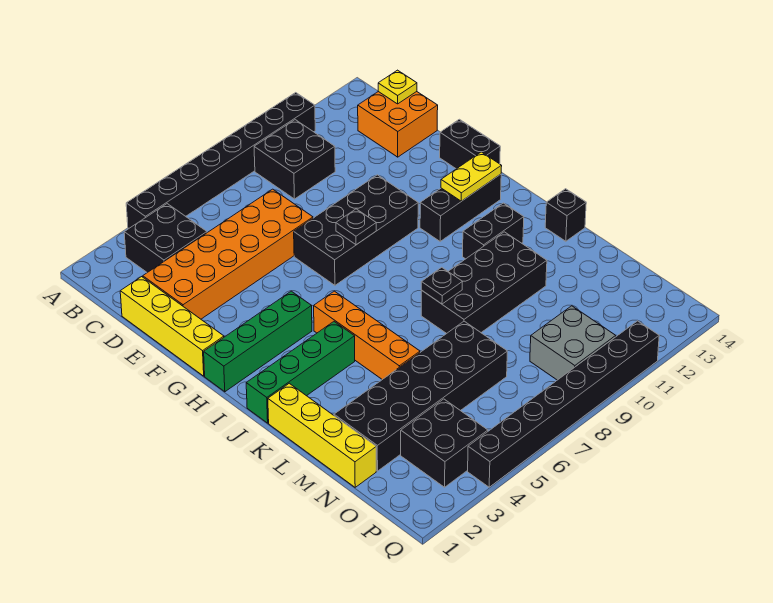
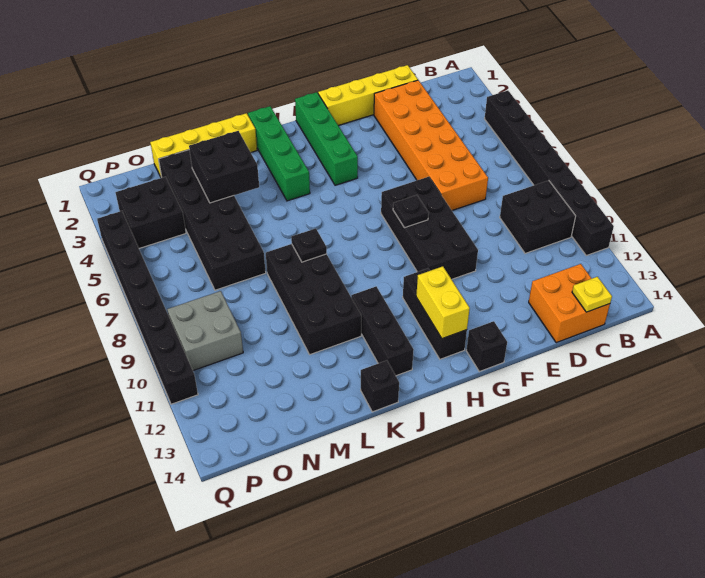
black brick B3:C4 level 1 -> black brick L3:M4 level 2
black brick F14:G14 level 1 -> black brick G14 level 1
yellow plate H12:H13 level 2 -> yellow brick H12:H13 level 2
orange brick I5:L5 level 1 -> none
black brick J11:J12 level 1 -> black brick J11:J13 level 1

